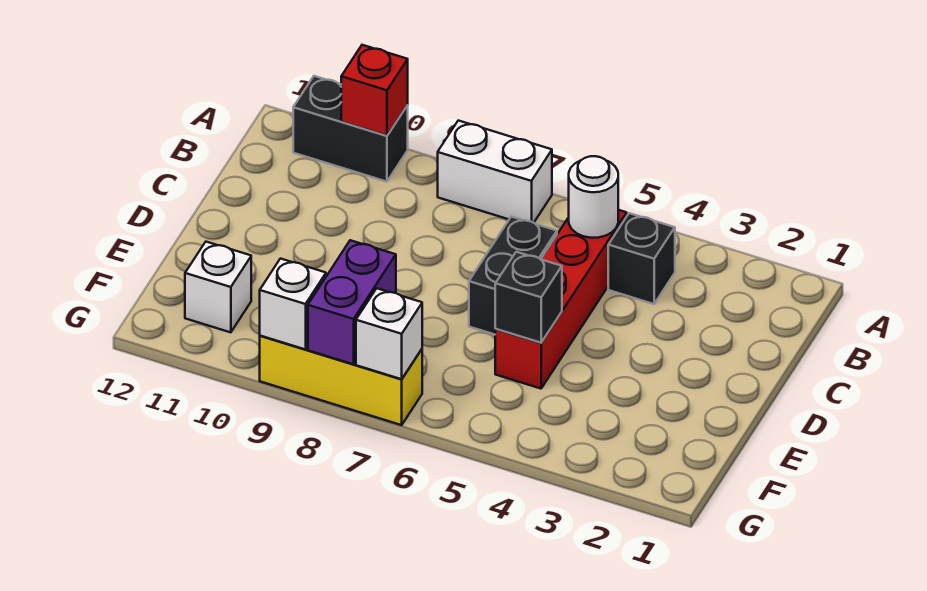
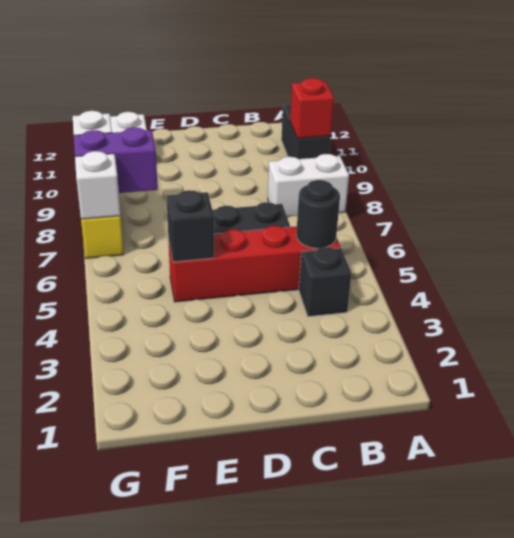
white brick A7:A8 level 1 -> white brick A8:B8 level 1
white round brick B5 level 2 -> black round brick B5 level 2

